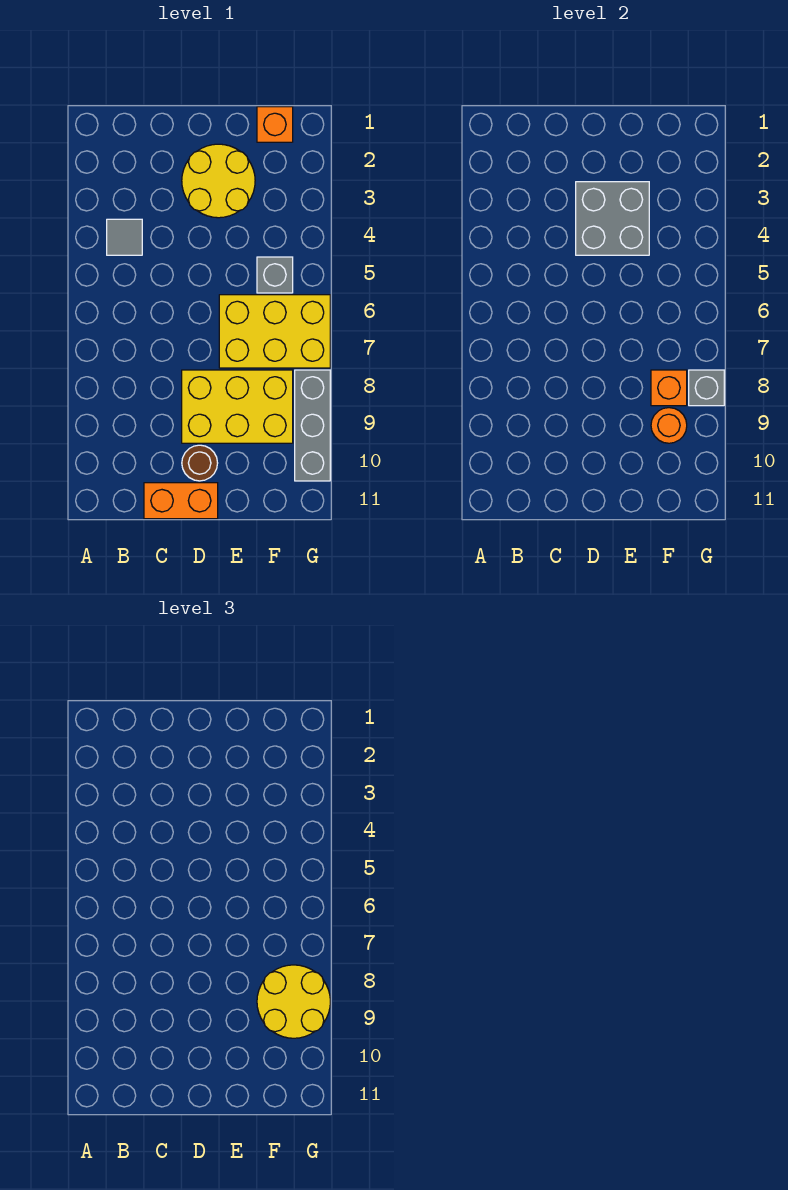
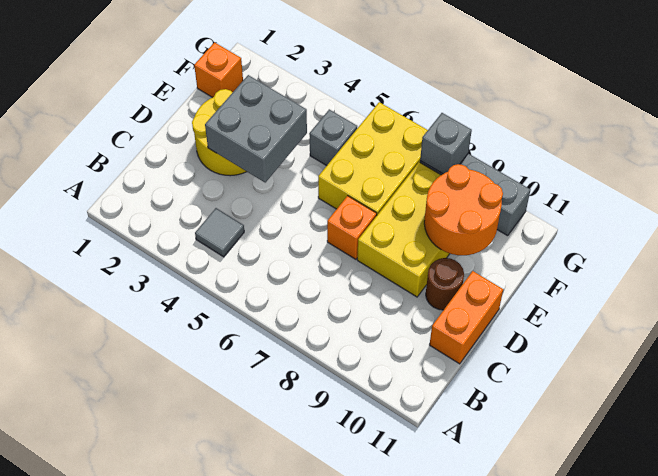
orange brick F8 level 2 -> orange brick D7 level 1
yellow round brick F8:G9 level 3 -> none
orange round brick F9 level 2 -> orange round brick E9:F10 level 2

